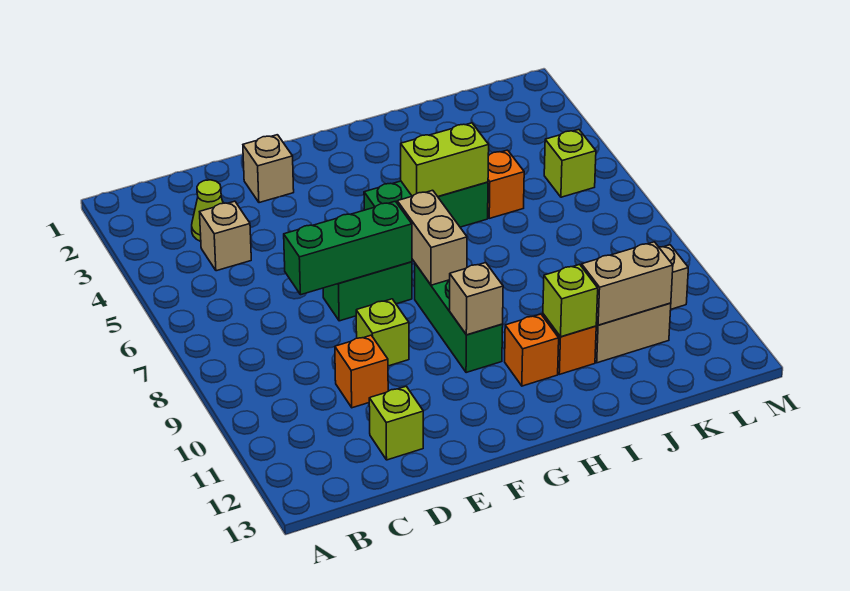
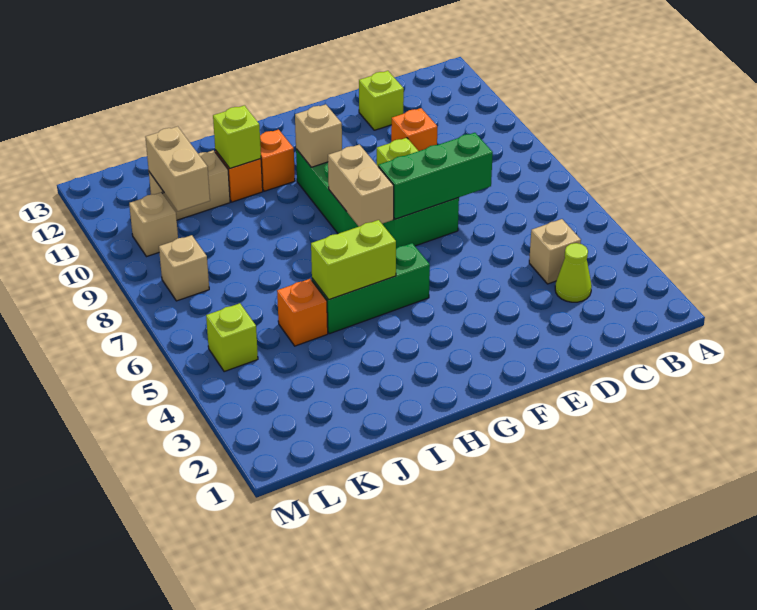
tan brick E2 level 1 -> tan brick L8 level 1
tan brick J11:K11 level 2 -> tan brick K10:K11 level 2

